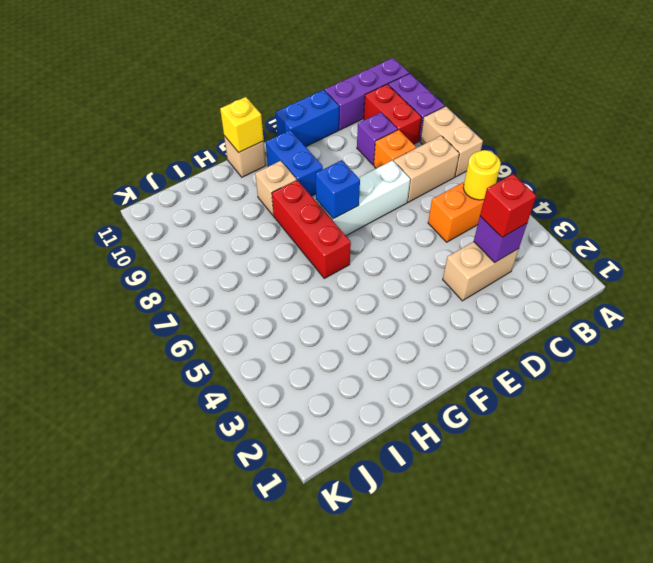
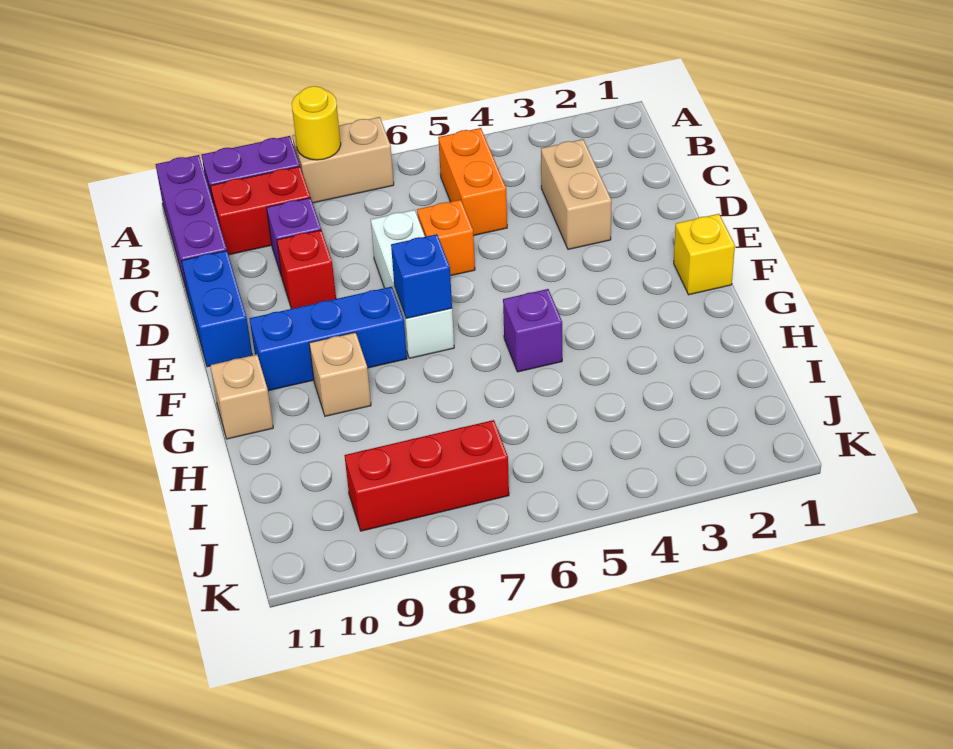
yellow round brick B5 level 2 -> yellow round brick A8 level 2
tan brick B7:C7 level 1 -> none
purple brick C3 level 2 -> purple brick G5 level 1
red brick C3 level 3 -> red brick D9 level 1
orange brick C8 level 1 -> orange brick D6 level 1
blue brick F9:F10 level 1 -> blue brick F8:F10 level 1
red brick G6:G8 level 1 -> red brick J7:J9 level 1
yellow brick G11 level 2 -> yellow brick F1 level 1

